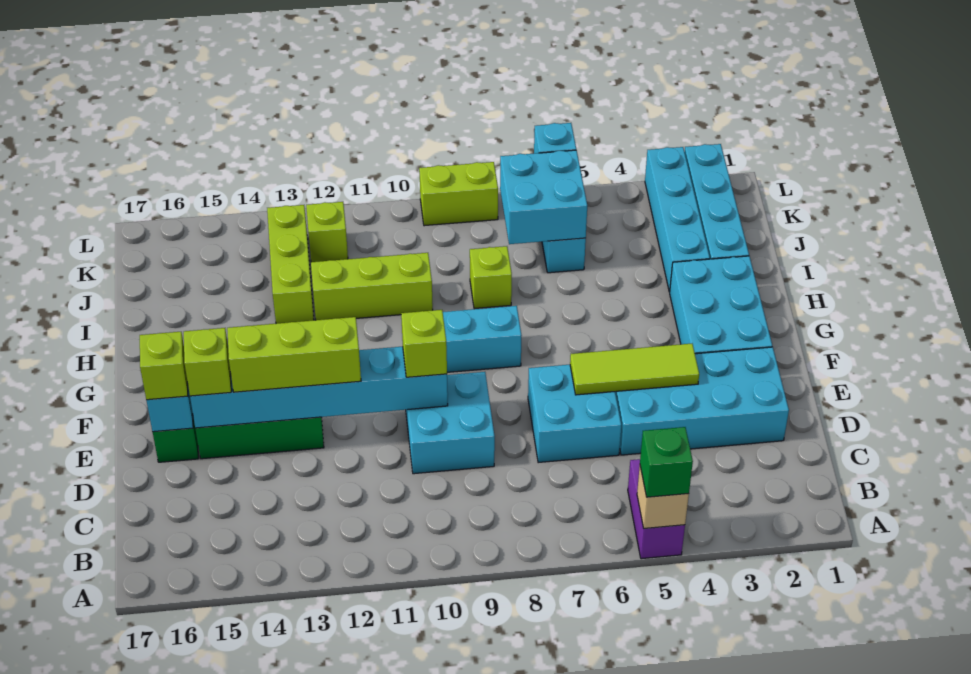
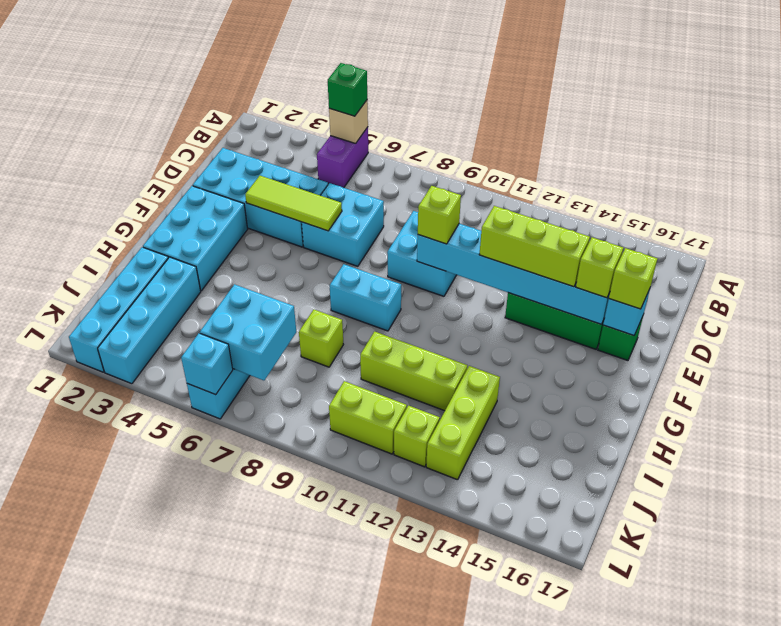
lime brick L8:L9 level 1 -> lime brick K10:K11 level 1

